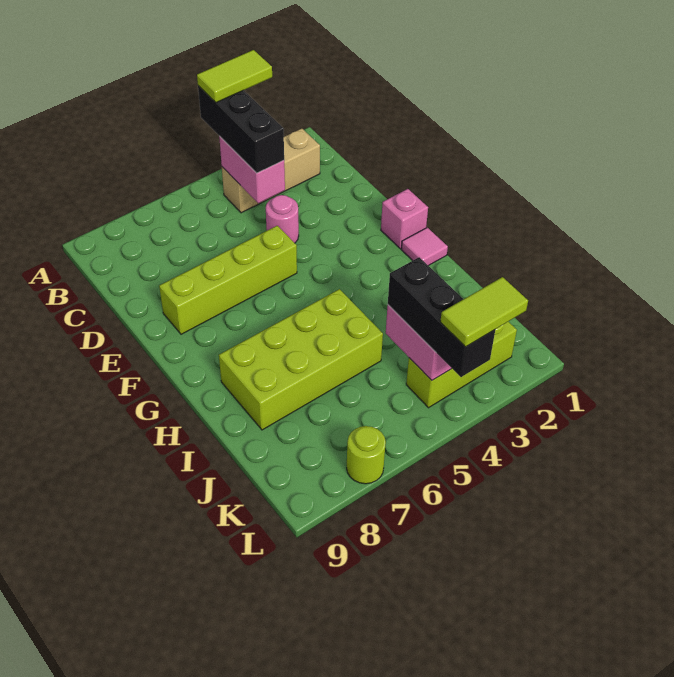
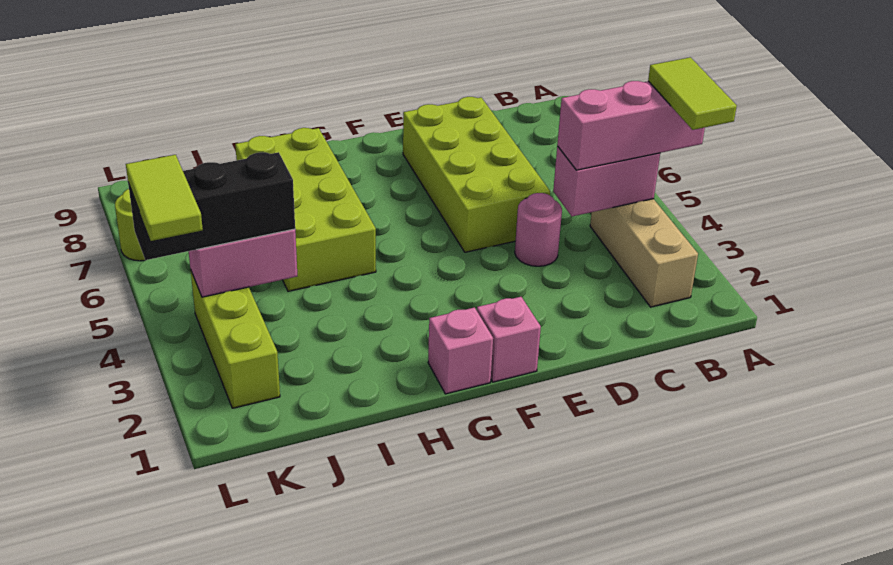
black brick A4:C4 level 3 -> pink brick A4:C4 level 3
lime brick E5:E8 level 1 -> lime brick D5:E8 level 1
pink tile G1 level 1 -> pink brick G1 level 1

